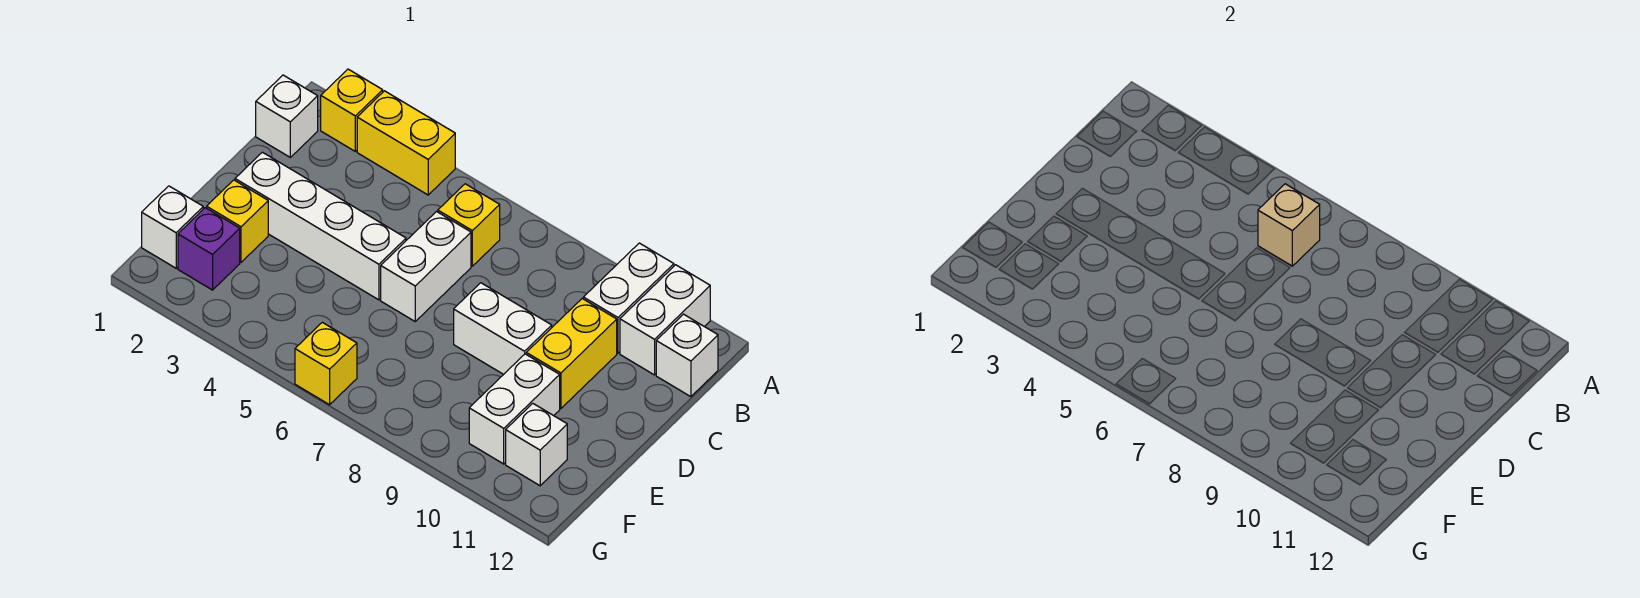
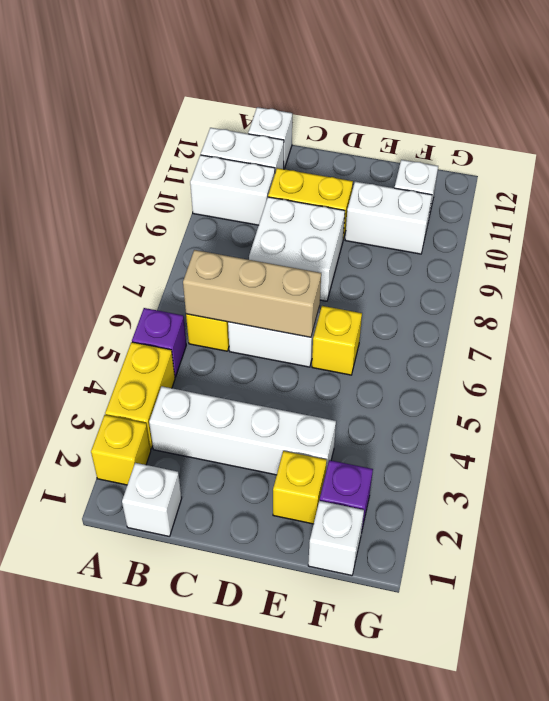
none -> purple brick A5 level 1
tan brick B6 level 2 -> tan brick B6:D6 level 2
white brick D2:D5 level 1 -> white brick B3:E3 level 1
white brick D8:D9 level 1 -> white brick C8:D9 level 1
yellow brick G6 level 1 -> yellow brick E6 level 1

